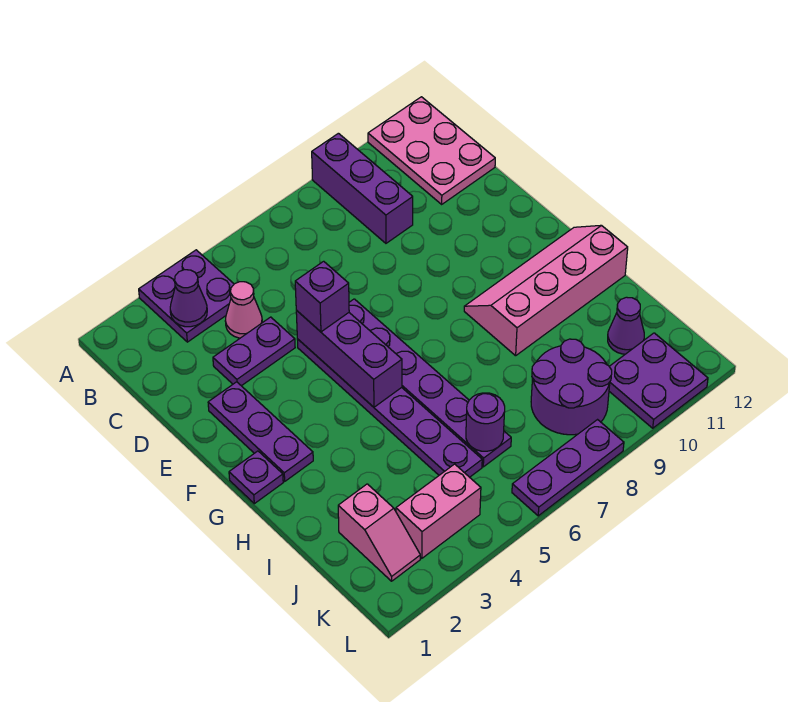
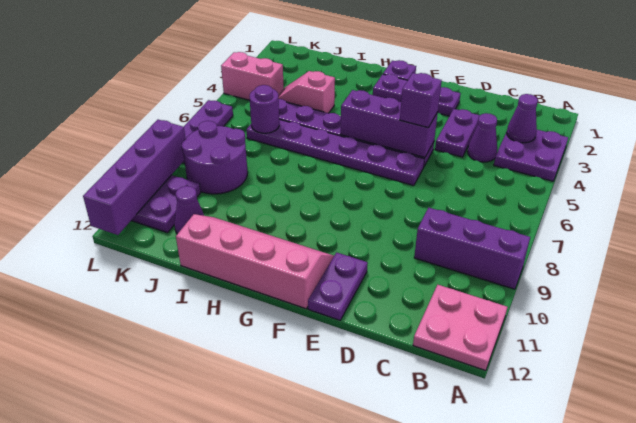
pink plate A11:C12 level 1 -> pink plate A11:B12 level 1
pink cone C4 level 1 -> purple cone C4 level 1
none -> purple plate E11:E12 level 1
pink slope G9:H12 level 1 top H -> pink slope F11:I12 level 1 top 12
pink slope J2:K2 level 1 top J -> pink slope I4:J4 level 1 top I
pink brick K3:K4 level 1 -> pink brick K4:L4 level 1
none -> purple brick L9:L12 level 2

